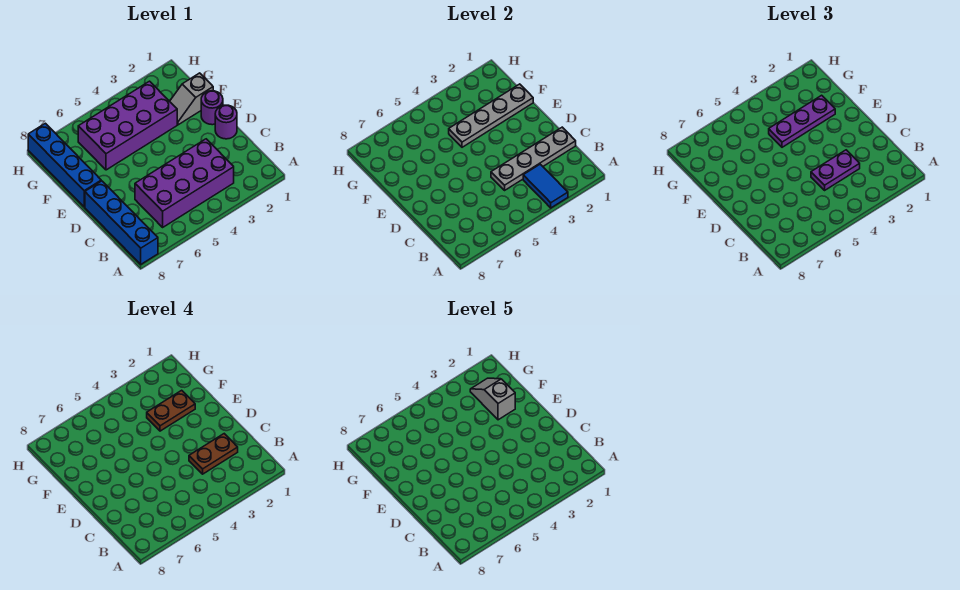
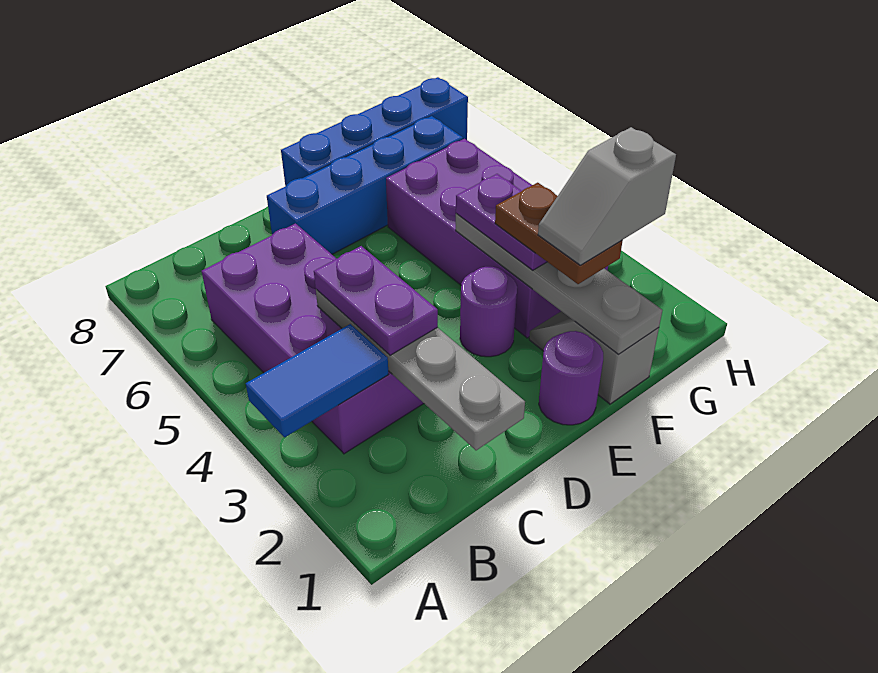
blue brick A8:D8 level 1 -> blue brick D7:G7 level 1
brown plate C2:C3 level 4 -> none
purple round brick D1 level 1 -> purple round brick E3 level 1
purple plate F2:F4 level 3 -> purple plate F3:F4 level 3
grey slope F2:G2 level 5 top F -> grey slope F2:G2 level 5 top G

